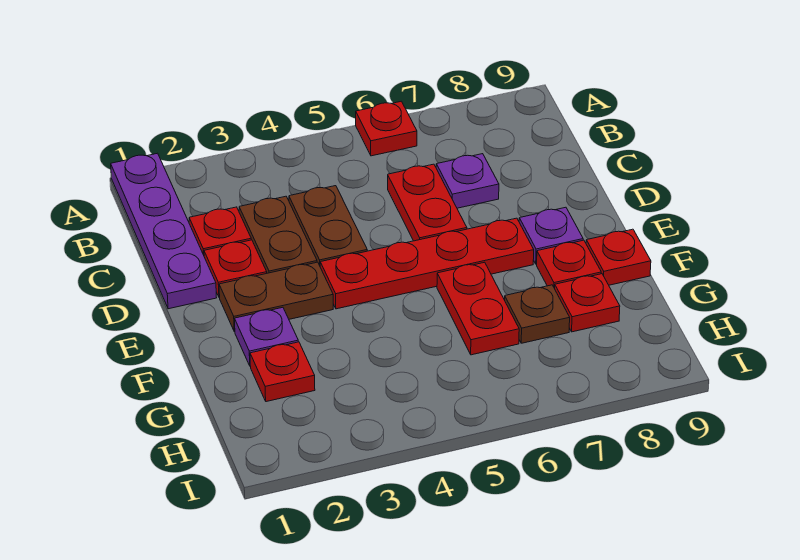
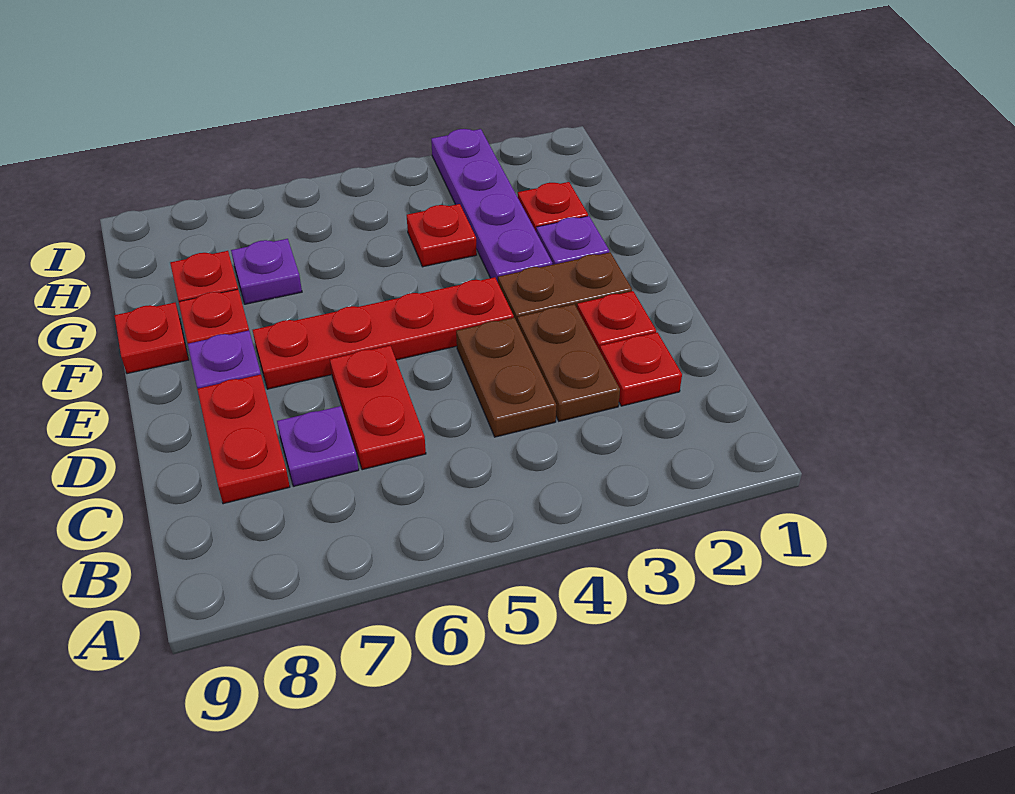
purple plate A1:D1 level 1 -> purple plate F3:I3 level 1
red plate A6 level 1 -> red plate G4 level 1
red plate F6:G6 level 1 -> red plate C8:D8 level 1
brown plate G7 level 1 -> purple plate G7 level 1

